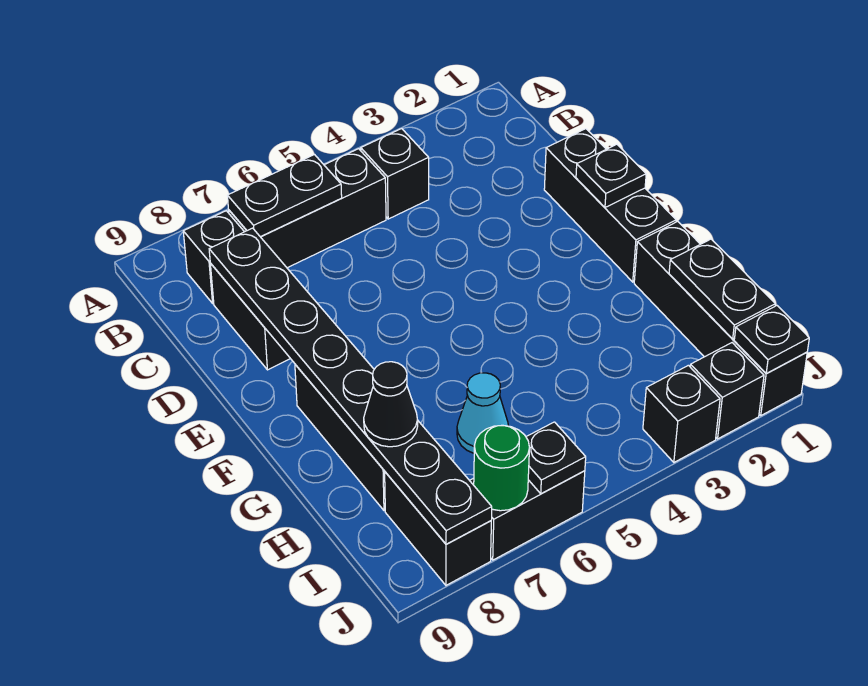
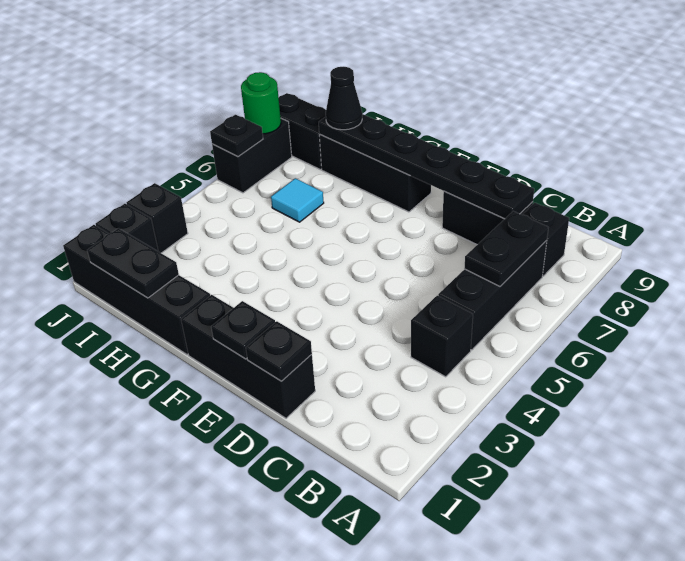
black plate C8:J8 level 2 -> black plate C8:H8 level 2
cyan cone H6 level 1 -> cyan tile H6 level 1
black plate J1 level 2 -> black plate D1 level 2

